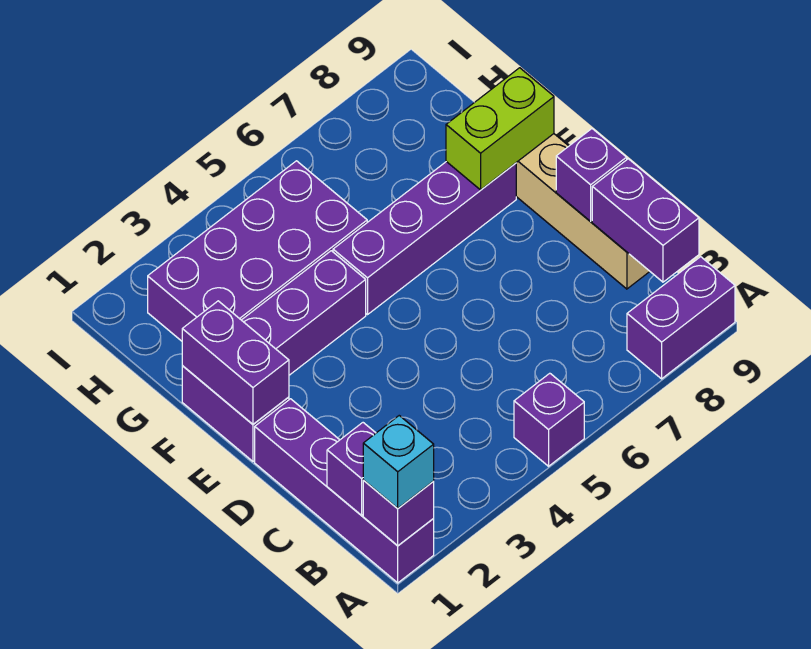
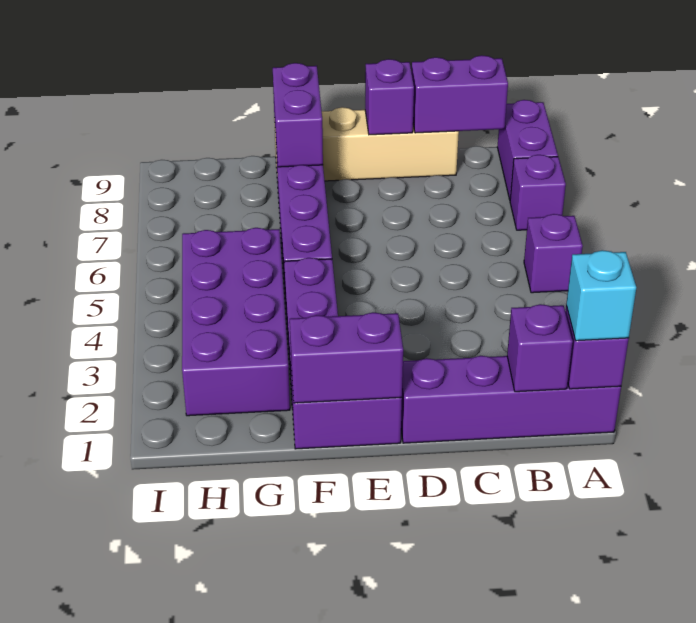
none -> purple brick A7 level 1
lime brick F8:F9 level 2 -> purple brick F8:F9 level 2

